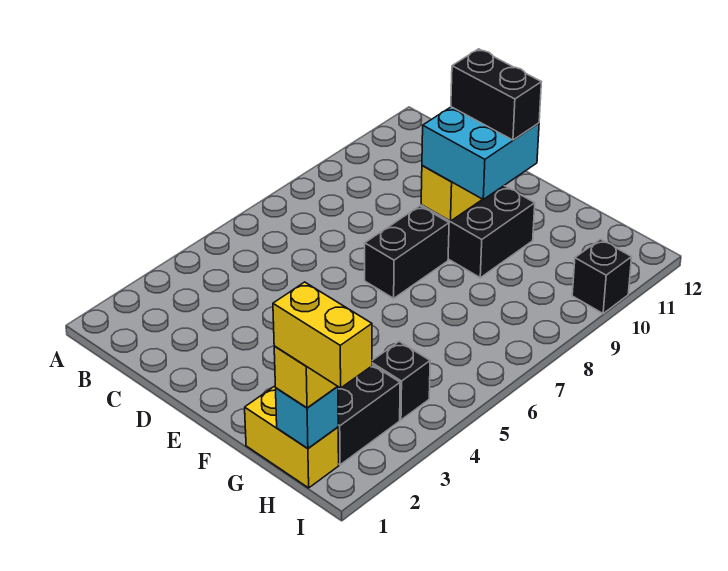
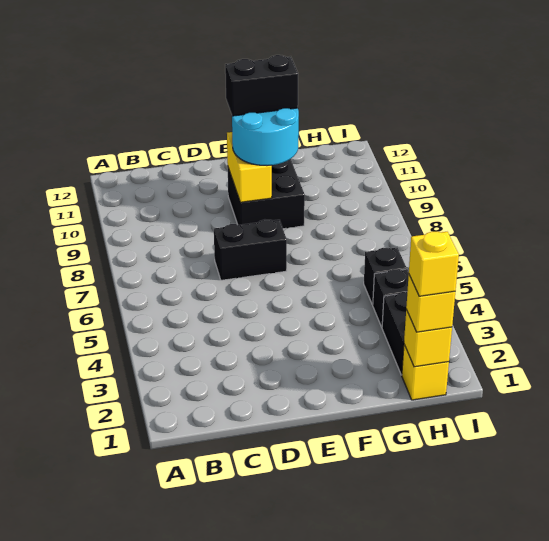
black brick E7:E8 level 1 -> black brick D7:E7 level 1
cyan brick E9:F10 level 3 -> cyan round brick E9:F10 level 3
yellow brick G1:H1 level 1 -> yellow brick H1 level 1
cyan brick H1 level 2 -> yellow brick H1 level 2
yellow brick H1:I1 level 4 -> yellow brick H1 level 4
black brick I10 level 1 -> black brick H5 level 1

